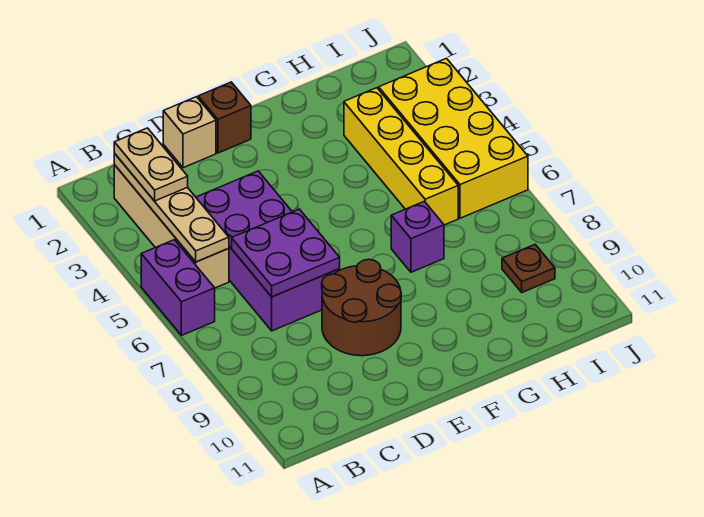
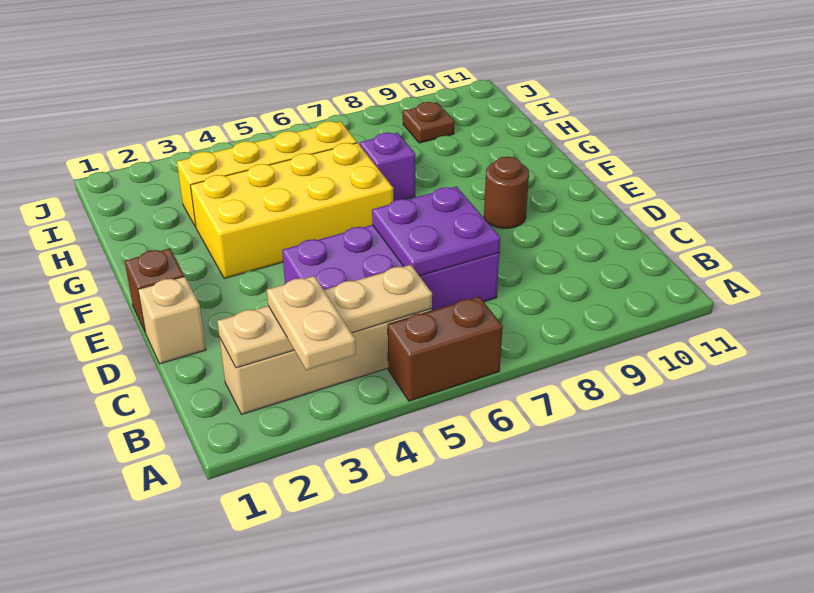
purple brick A5:A6 level 1 -> brown brick A5:A6 level 1
tan plate B2:B3 level 3 -> tan plate A3:B3 level 3
brown round brick D8:E9 level 1 -> brown round brick E9 level 1
yellow brick I3:J6 level 1 -> yellow brick F3:G6 level 1

